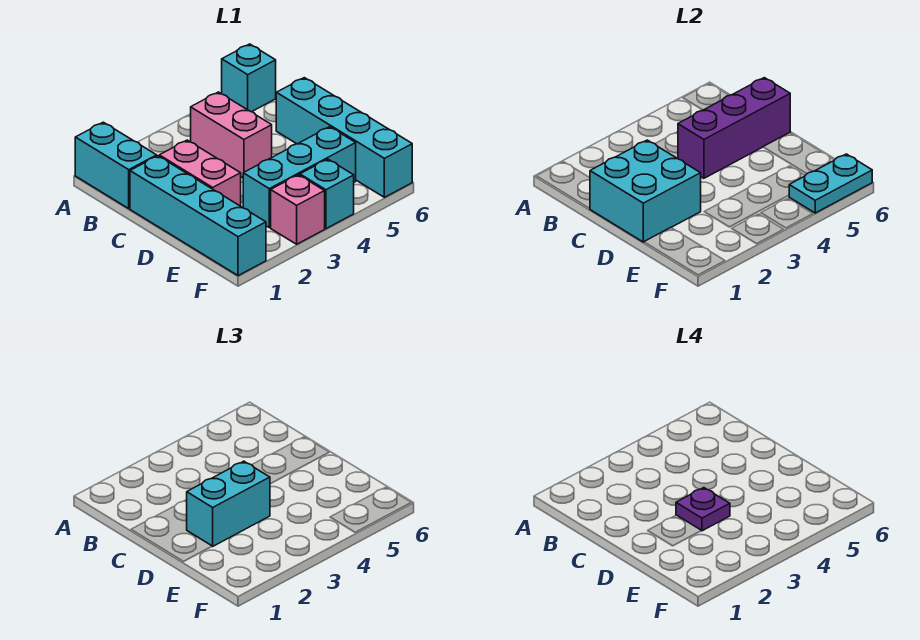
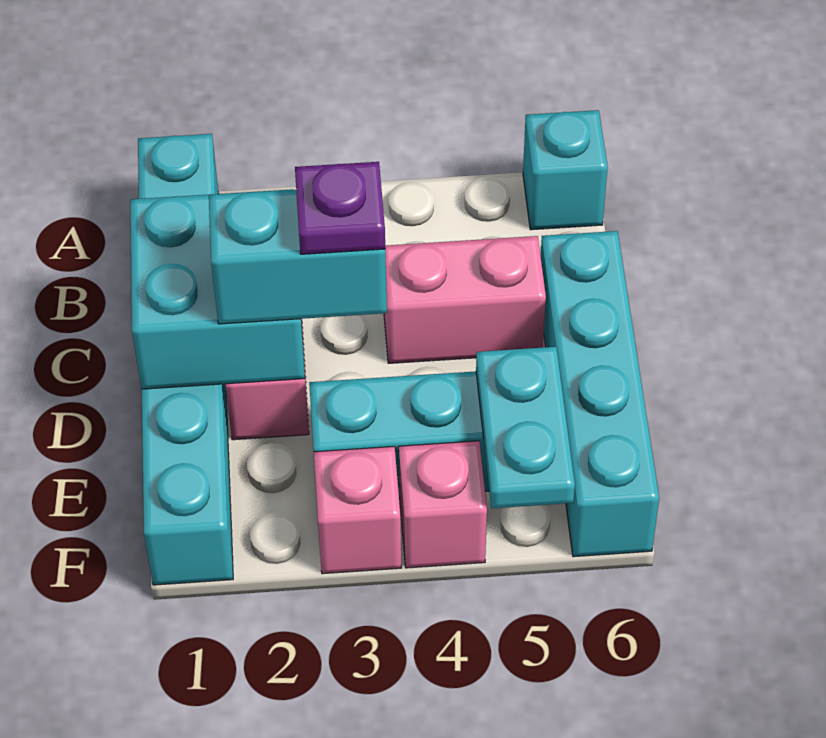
pink brick B4:C4 level 1 -> pink brick C4:C5 level 1
purple brick C4:C6 level 2 -> none
cyan brick F4 level 1 -> pink brick F4 level 1
cyan plate F5:F6 level 2 -> cyan plate E5:F5 level 2

